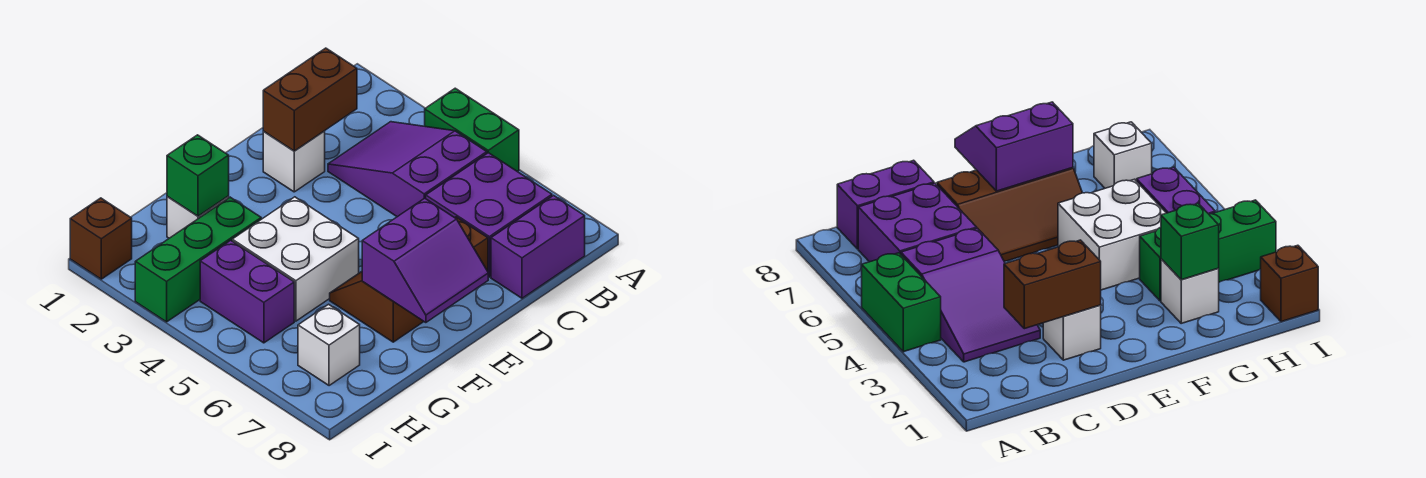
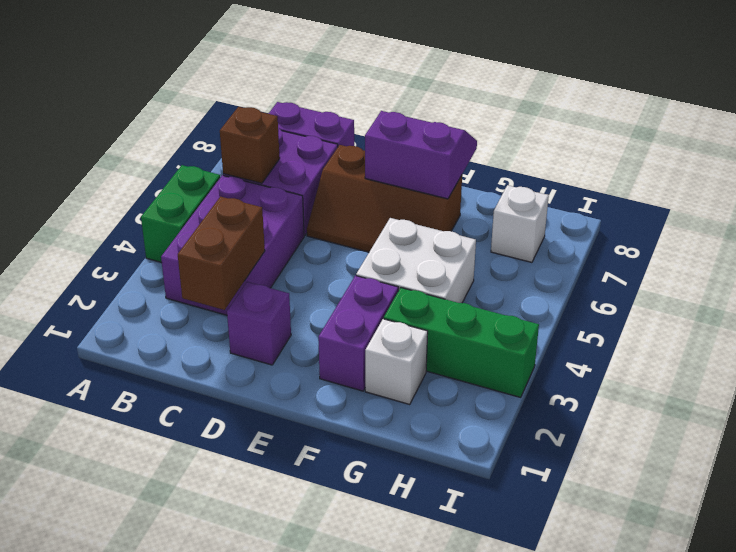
purple slope B3:C5 level 1 top 5 -> purple brick B3:C5 level 1
brown brick C2:D2 level 2 -> brown brick C2:C3 level 2
white brick D2 level 1 -> purple brick D2 level 1
green brick G2 level 2 -> none
purple brick H4:H5 level 1 -> purple brick F2:F3 level 1
brown brick I1 level 1 -> brown brick B6 level 2

